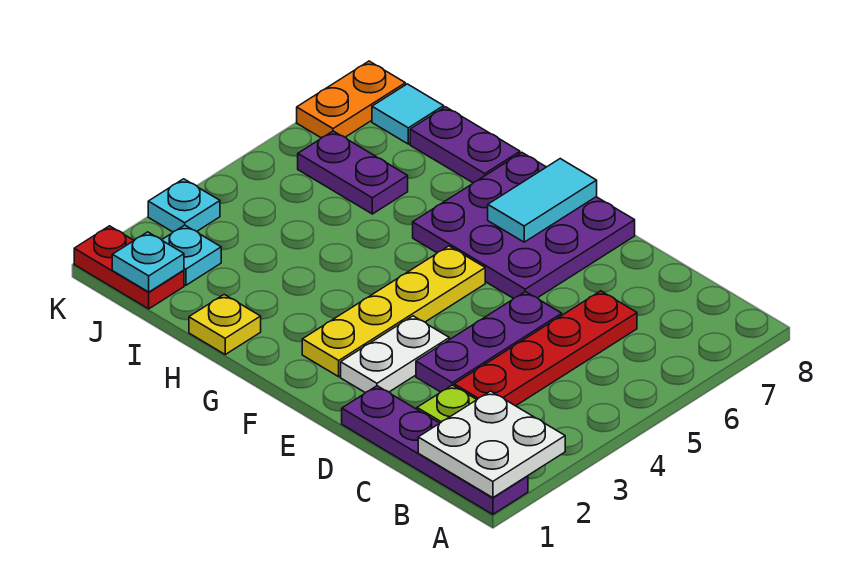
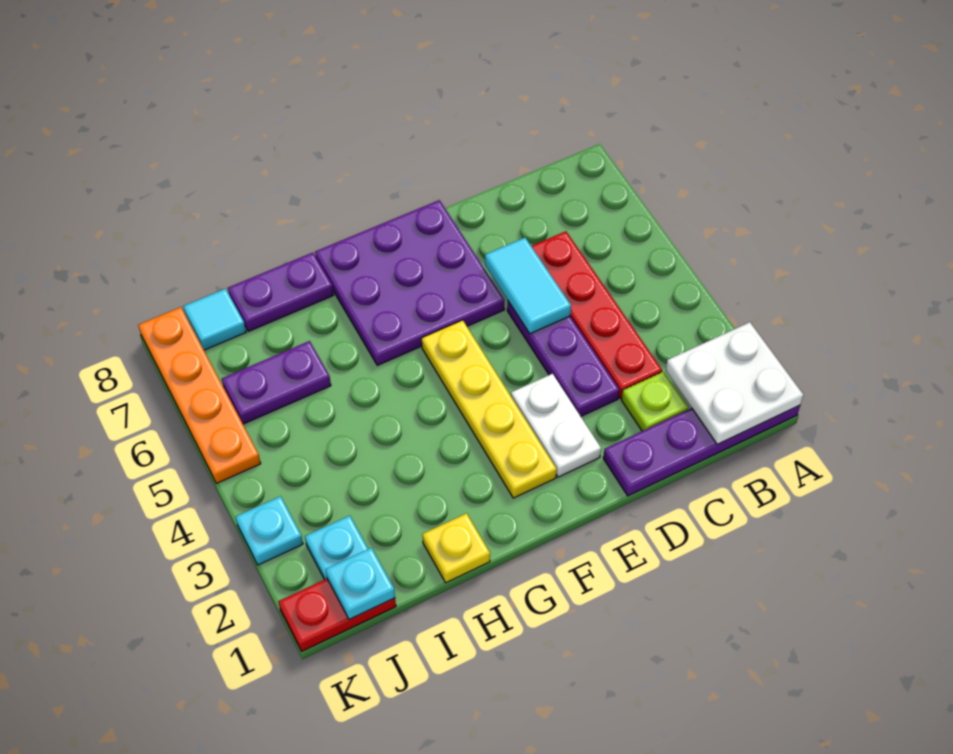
cyan tile F7:F8 level 2 -> cyan tile D5:D6 level 2
orange plate K7:K8 level 1 -> orange plate K5:K8 level 1

